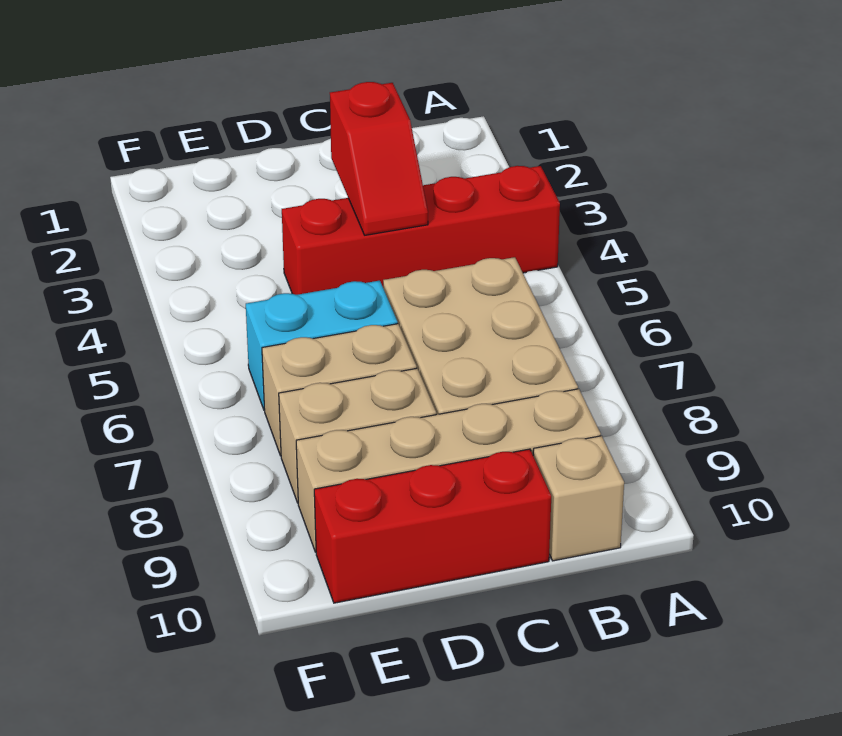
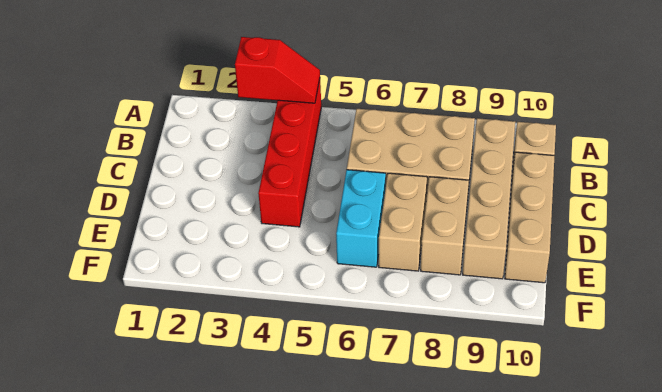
red slope C3:C4 level 2 top 3 -> red slope A3:A4 level 2 top 3
red brick C10:E10 level 1 -> tan brick C10:E10 level 1

